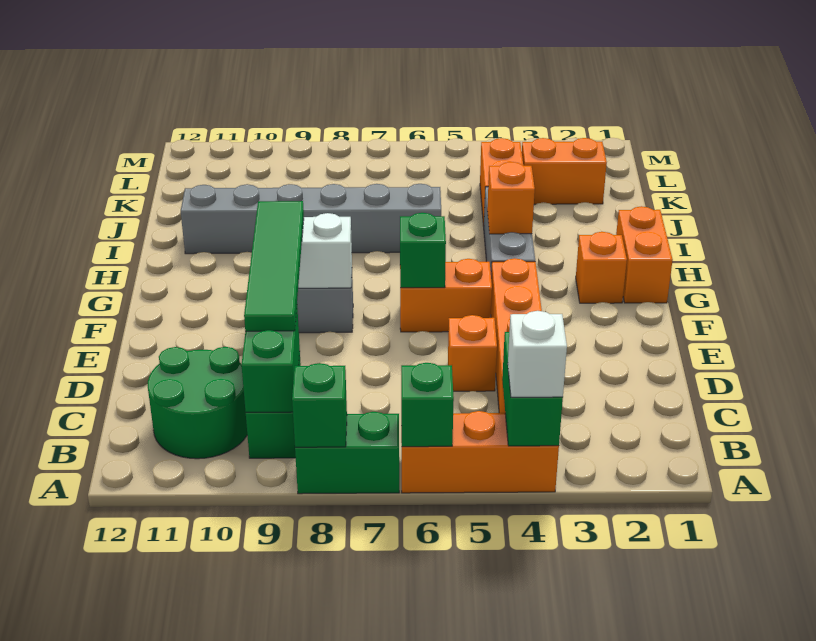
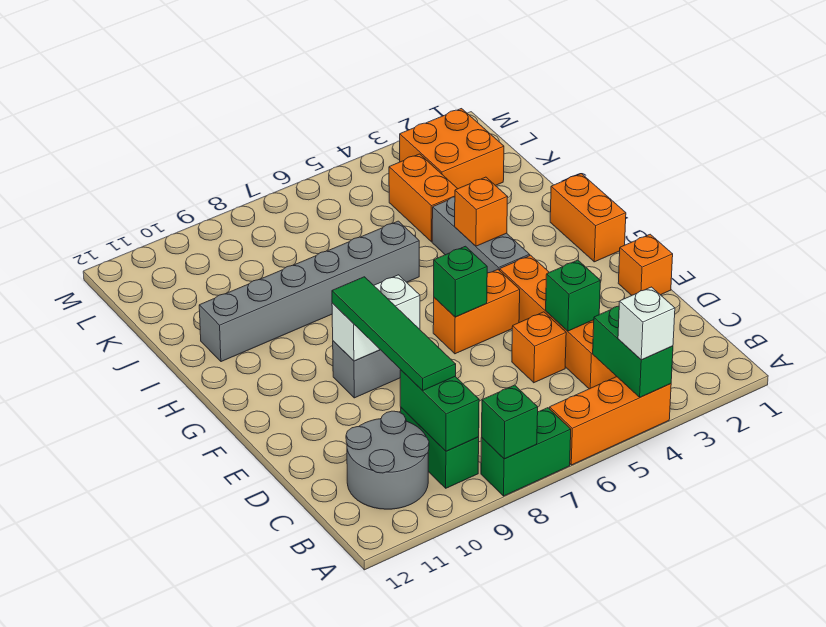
green brick A6 level 2 -> green brick D4 level 2
green round brick B10:C11 level 1 -> grey round brick B10:C11 level 1
orange brick G2 level 1 -> orange brick E1 level 1
orange brick K2:K3 level 1 -> orange brick K2:L3 level 1

